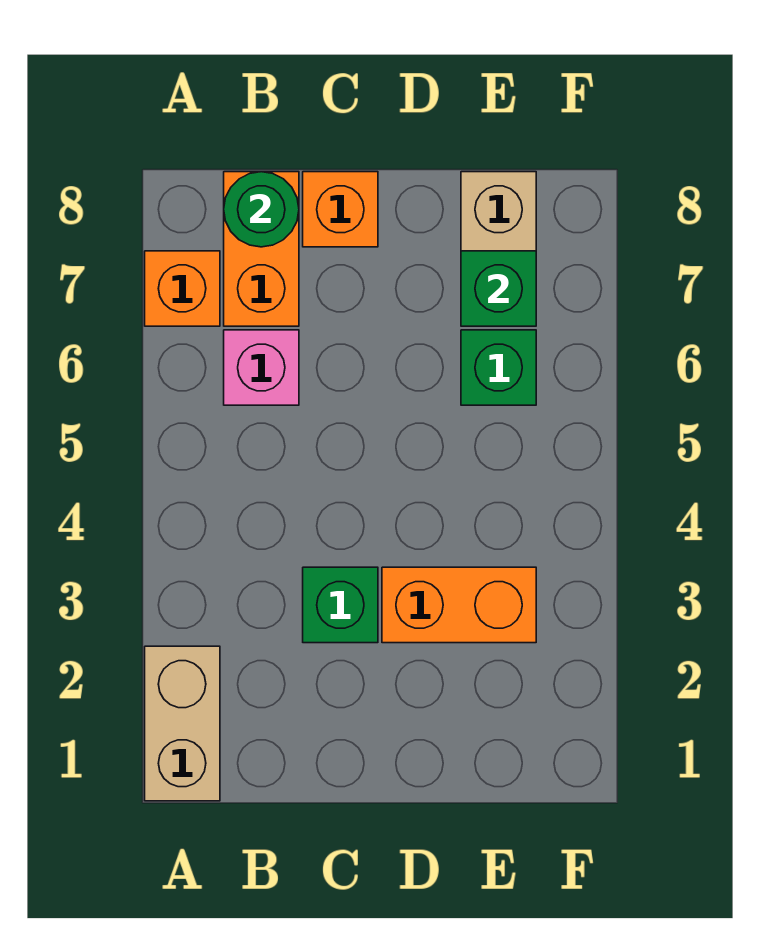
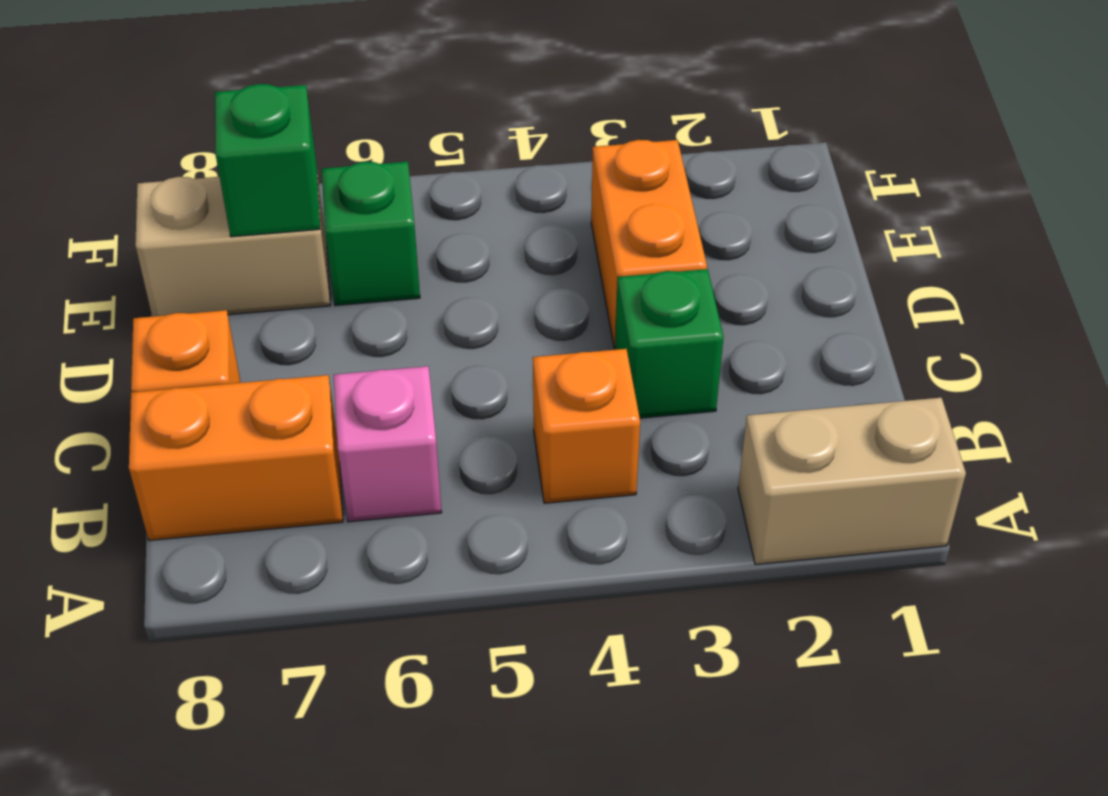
orange brick A7 level 1 -> orange brick B4 level 1
green round brick B8 level 2 -> none

